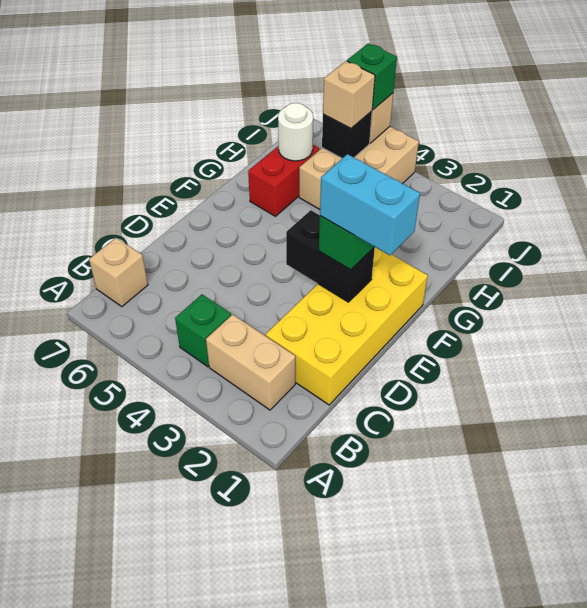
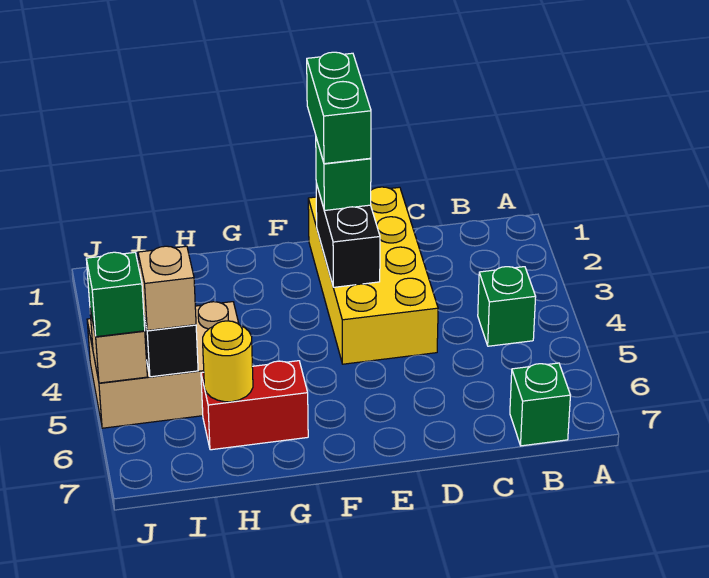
tan brick B2:B3 level 1 -> none
tan brick B7 level 1 -> green brick B7 level 1
yellow brick C1:F2 level 1 -> yellow brick D1:E4 level 1
cyan brick E1:E2 level 4 -> green brick E1:E2 level 4
white round brick H6 level 2 -> yellow round brick H6 level 2

